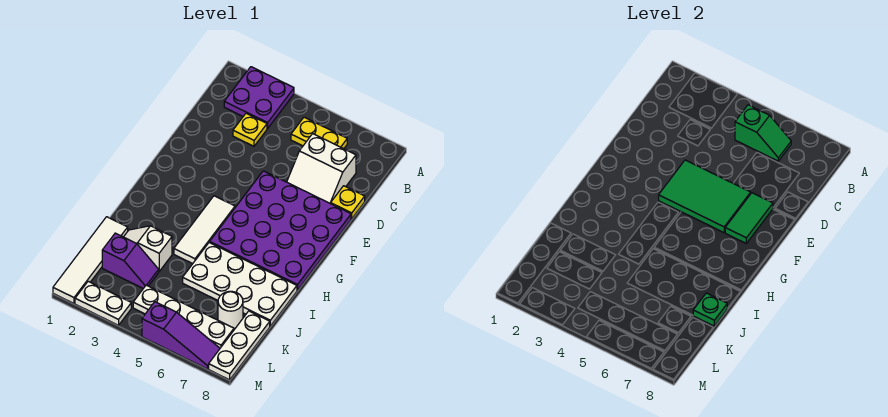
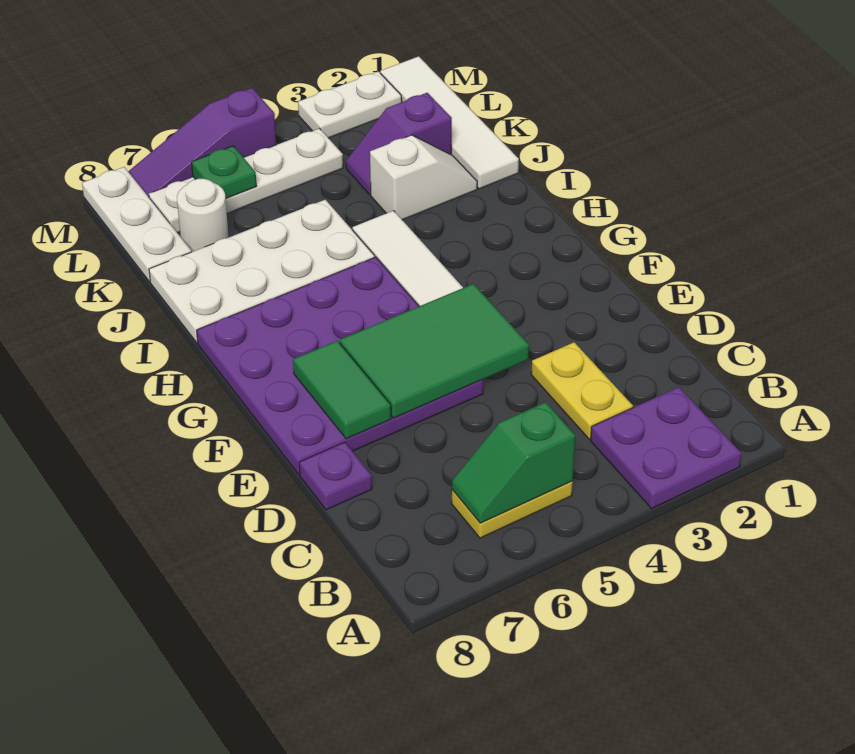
yellow plate C3 level 1 -> yellow plate C3:D3 level 1
white slope C6:D7 level 1 top C -> none
yellow plate D8 level 1 -> purple plate D8 level 1
green plate J8 level 2 -> green plate L6 level 2

